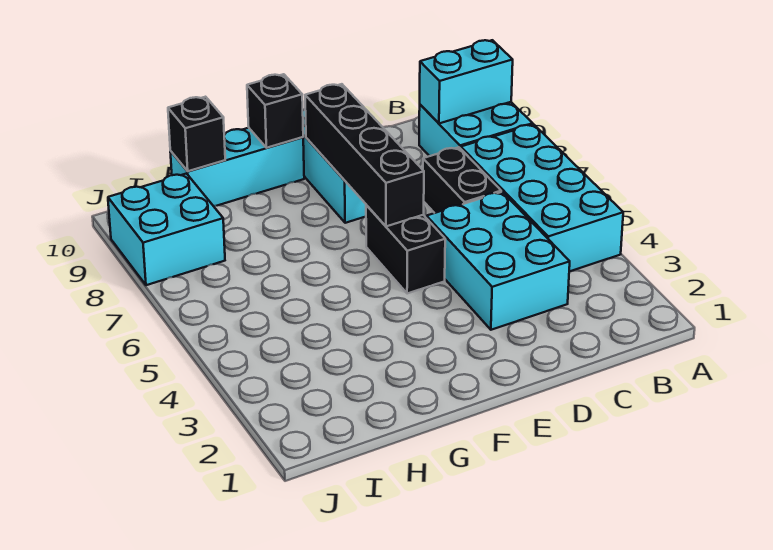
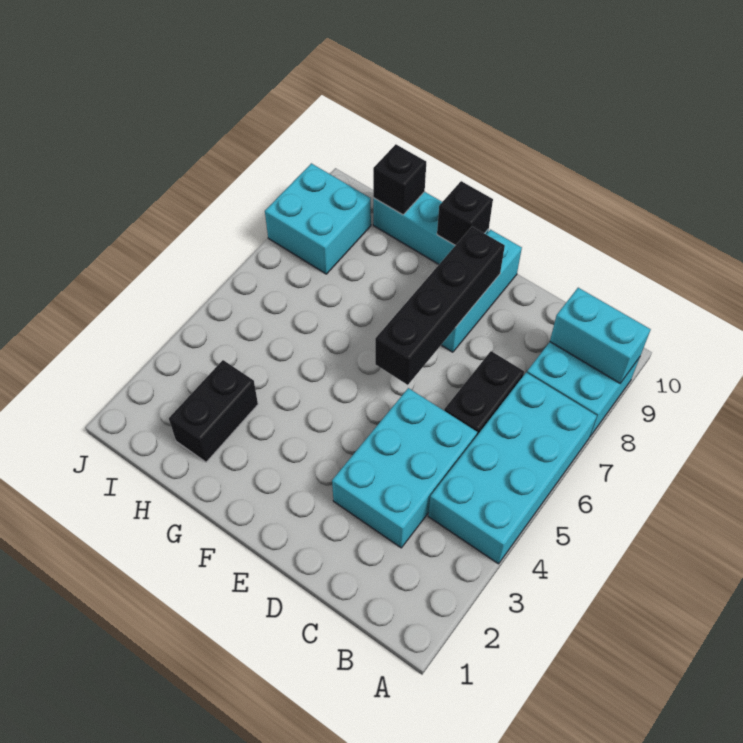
black brick E5:E6 level 1 -> black brick H2:H3 level 1

